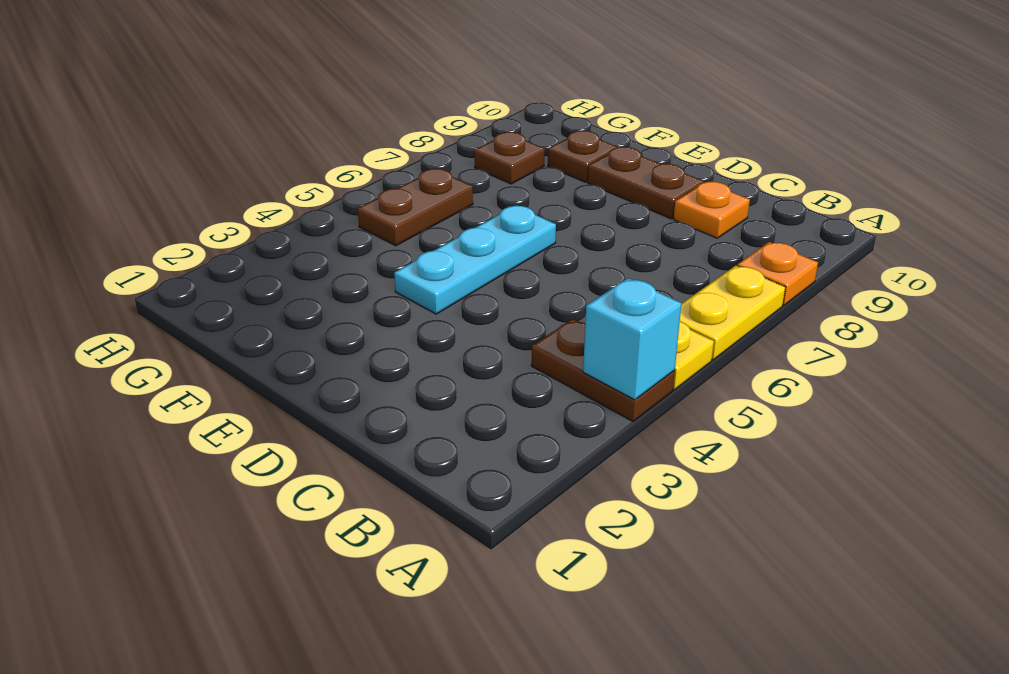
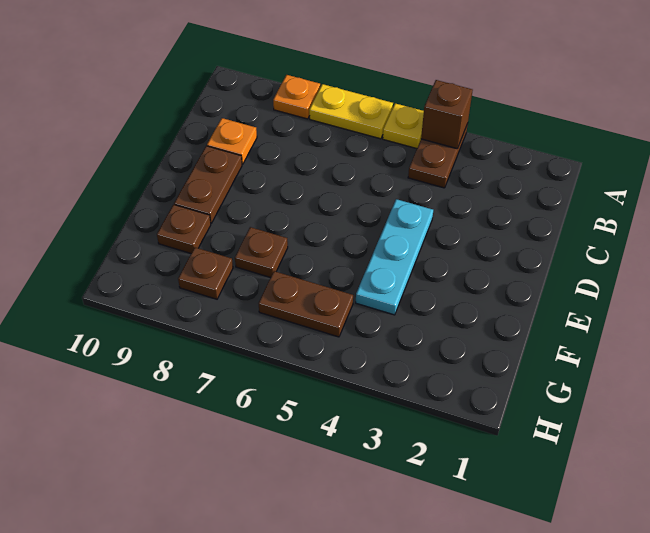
cyan brick A4 level 2 -> brown brick A4 level 2
cyan plate E4:E6 level 1 -> cyan plate D4:F4 level 1
none -> brown plate F7 level 1

